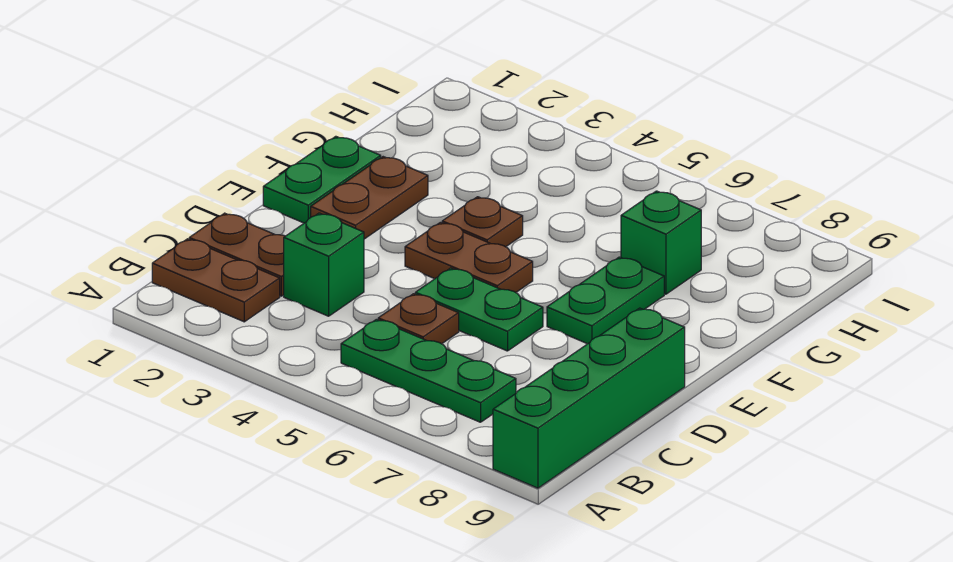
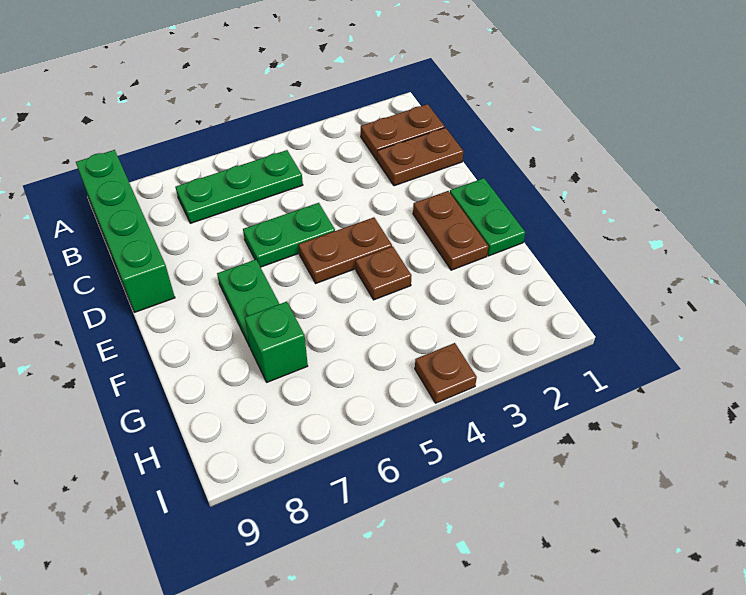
green brick C3 level 1 -> none
brown plate C5 level 1 -> brown plate I4 level 1

